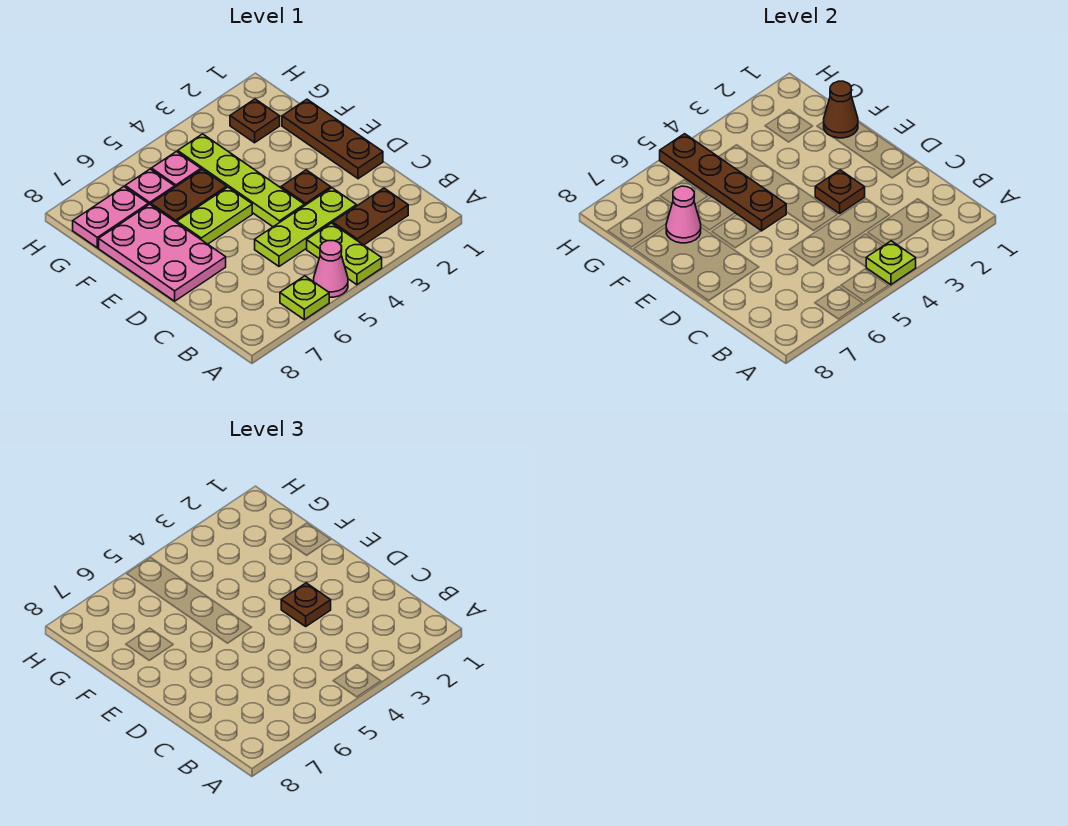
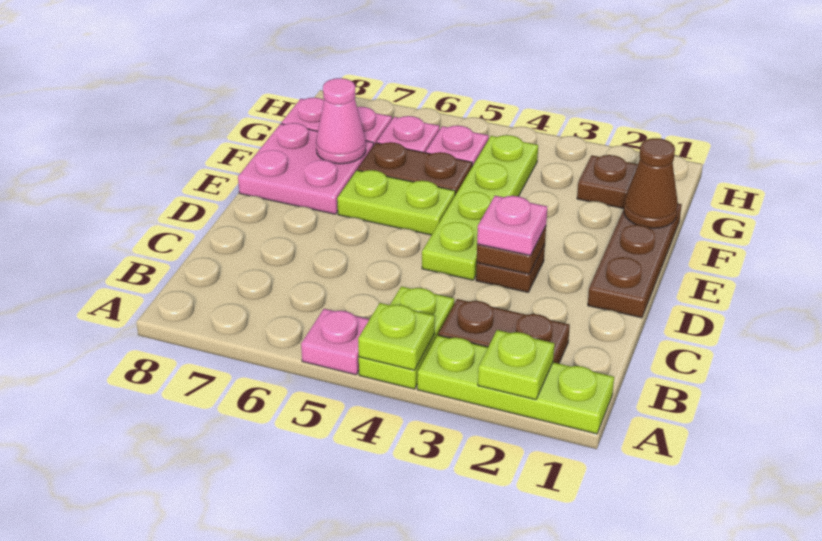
pink cone A5 level 1 -> pink plate A5 level 1
lime plate A6 level 1 -> lime plate A2 level 2
lime plate C3:C5 level 1 -> lime plate A1:A3 level 1
brown plate D3 level 3 -> pink plate D3 level 3
pink plate D7:F8 level 1 -> pink plate E7:F8 level 1
brown plate E5:H5 level 2 -> none

